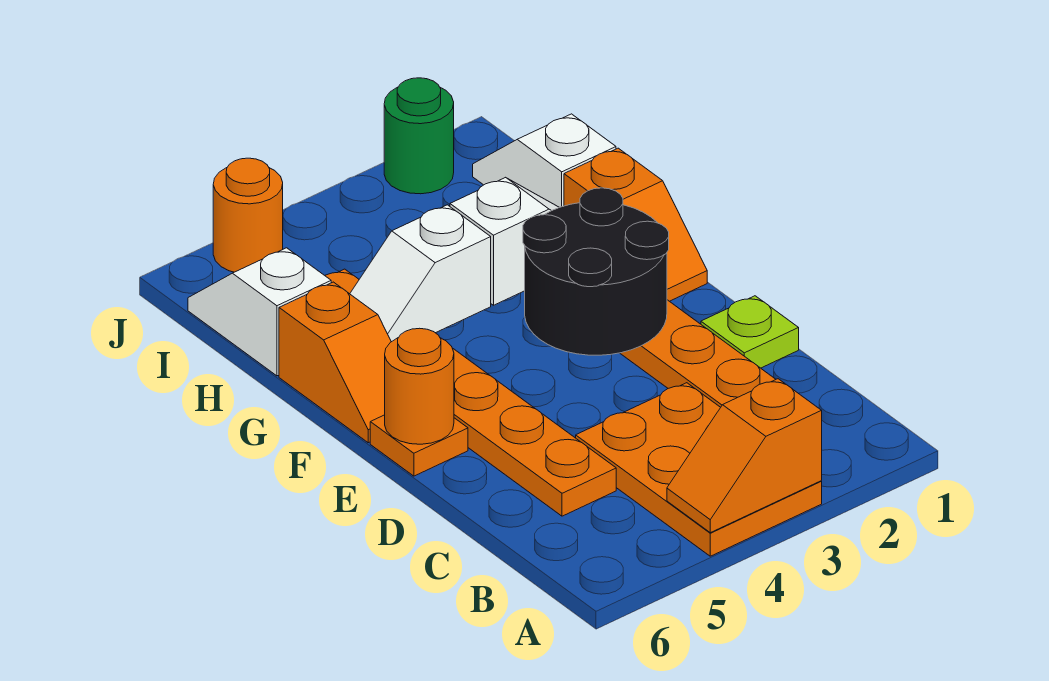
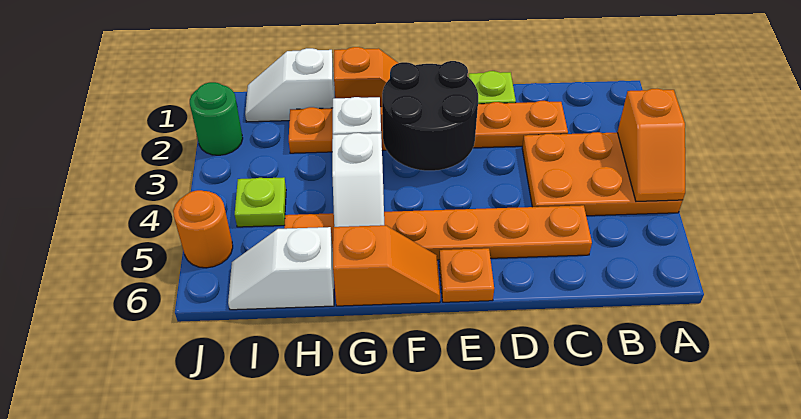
orange round brick E6 level 2 -> none
none -> lime plate I4 level 1

